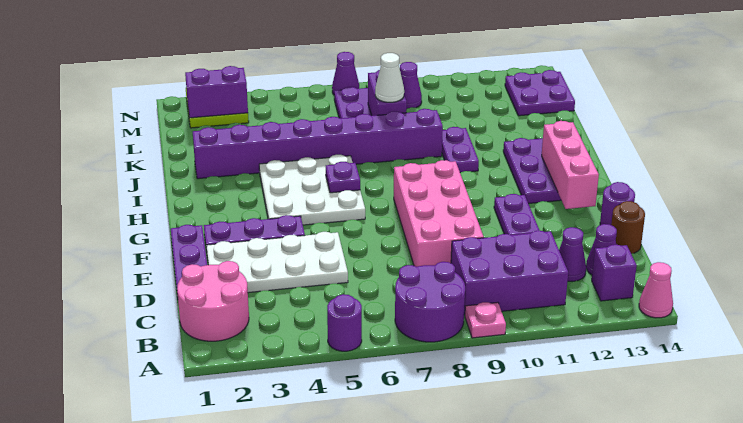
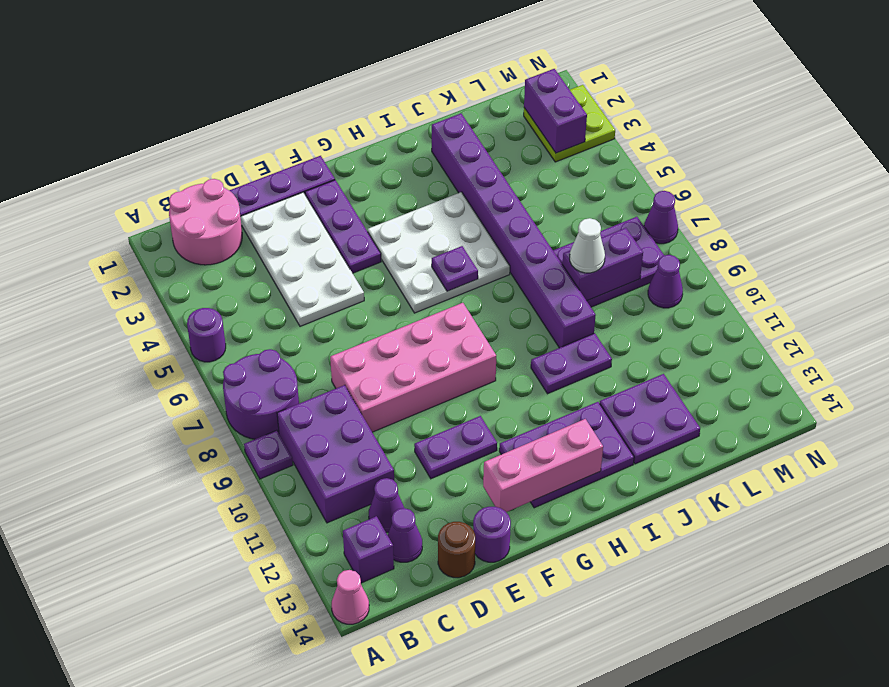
pink plate A9 level 1 -> purple plate A9 level 1
purple plate L13:M14 level 1 -> purple plate J12:K13 level 1

